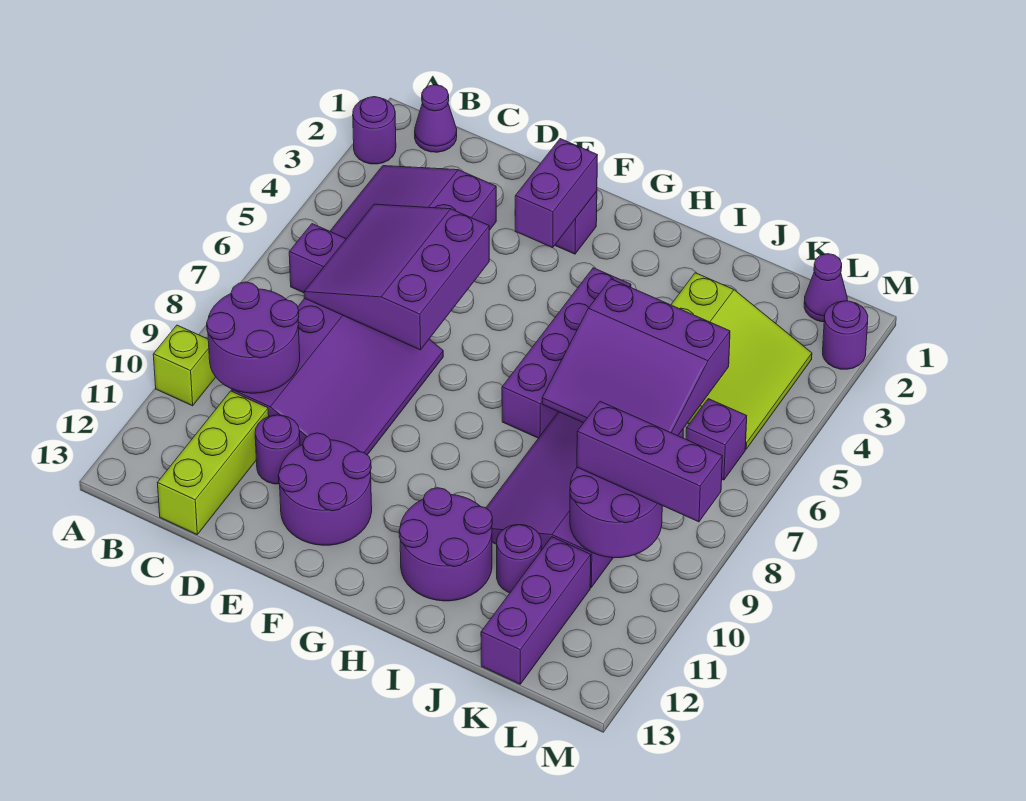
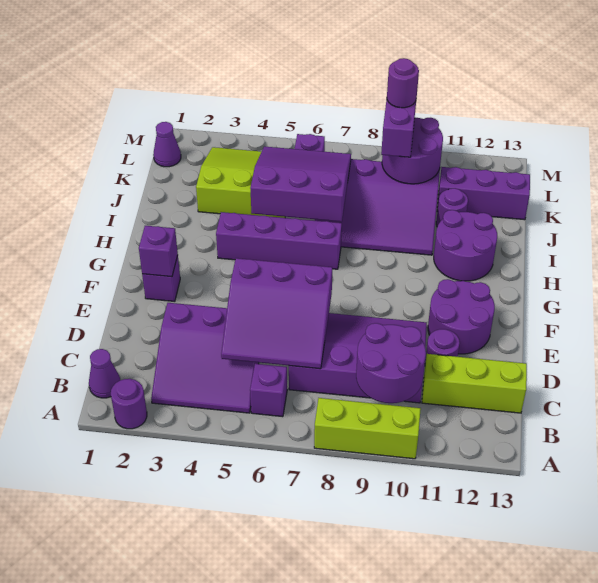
lime brick A10 level 1 -> lime brick A8:A10 level 1
purple brick F2:F3 level 2 -> purple brick F2 level 2
purple slope I5:K7 level 2 top 5 -> purple slope I5:K7 level 2 top I
purple round brick M2 level 1 -> purple round brick L9 level 4

